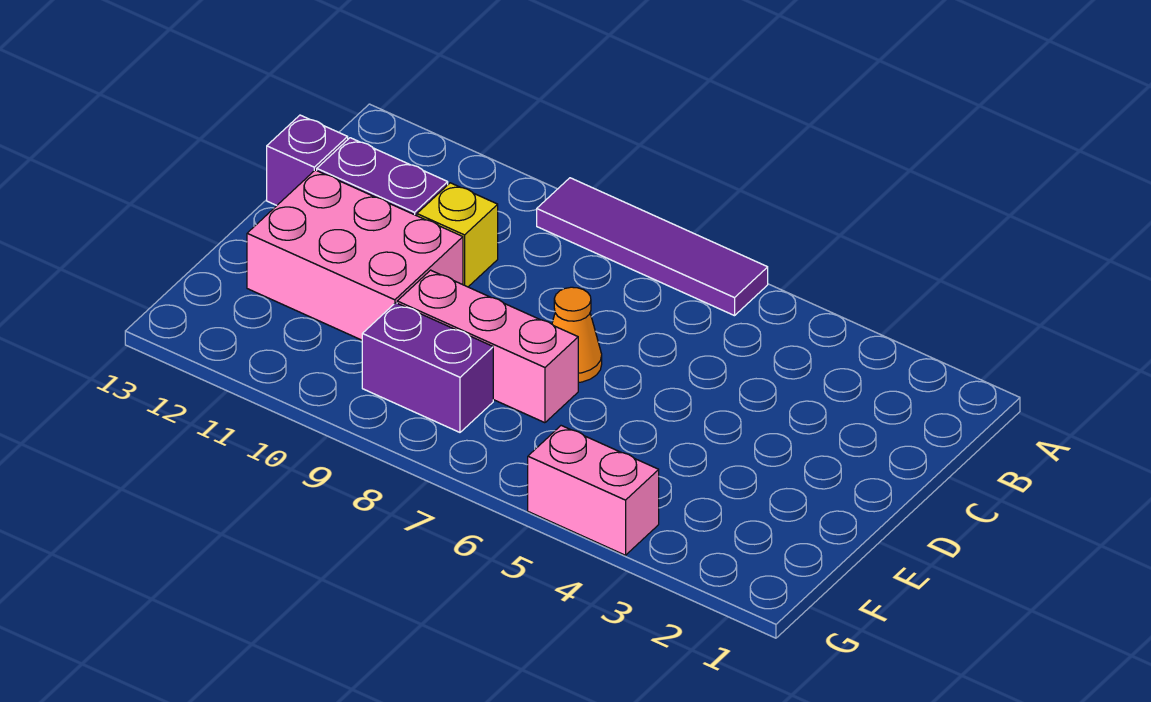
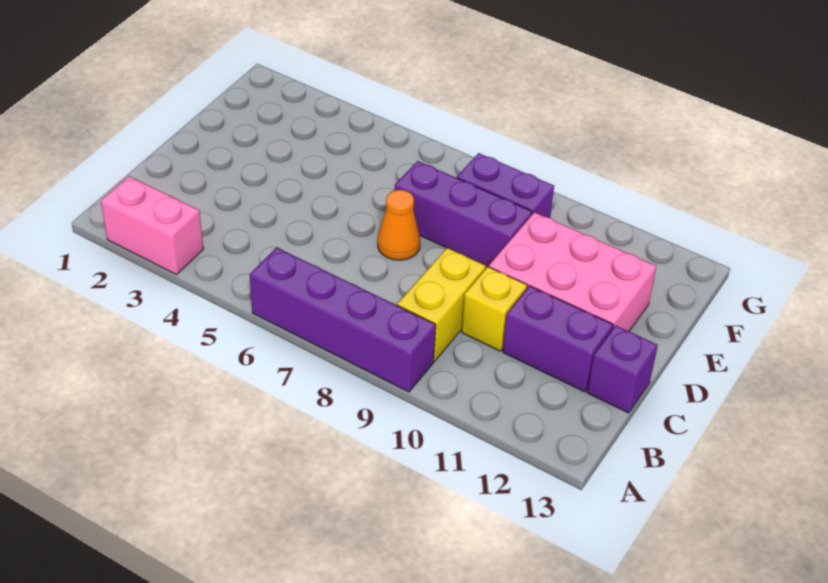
purple tile A6:A9 level 1 -> purple brick A6:A9 level 1
none -> yellow brick B9:C9 level 1
pink brick E7:E9 level 1 -> purple brick E7:E9 level 1
pink brick G4:G5 level 1 -> pink brick A2:A3 level 1

